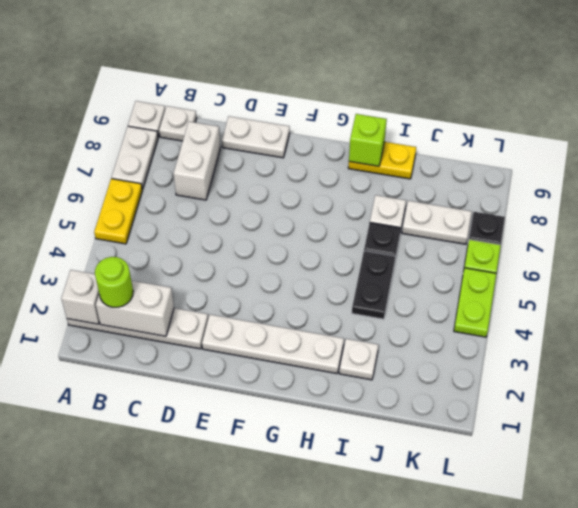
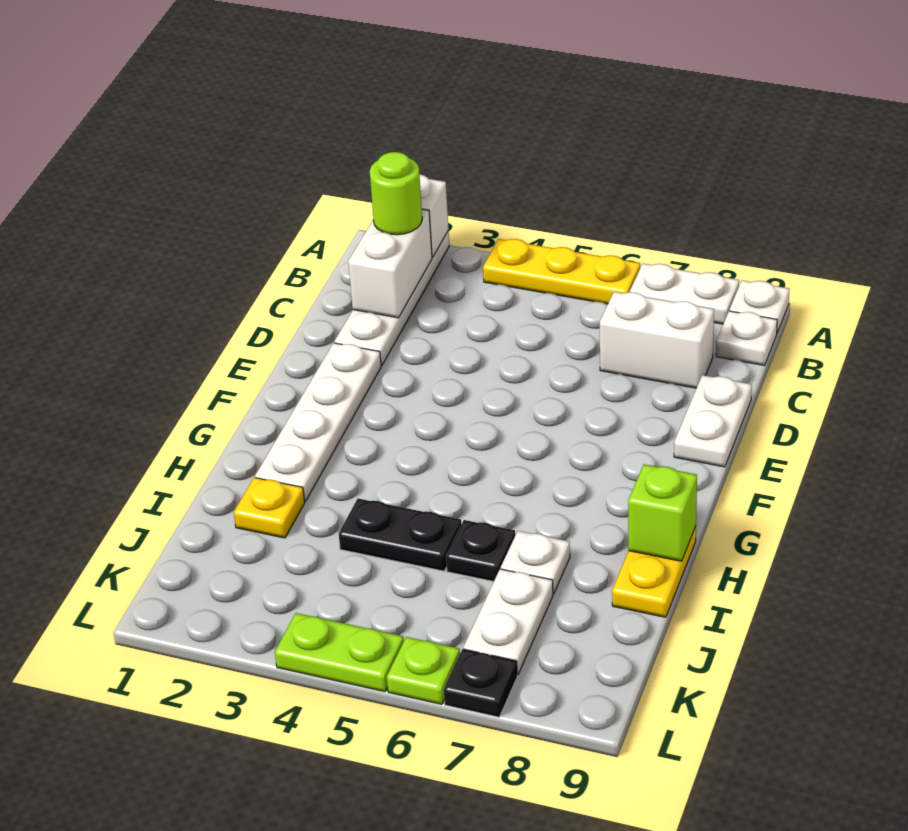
yellow plate A5:A6 level 1 -> yellow plate A4:A6 level 1
white plate I2 level 1 -> yellow plate I2 level 1

